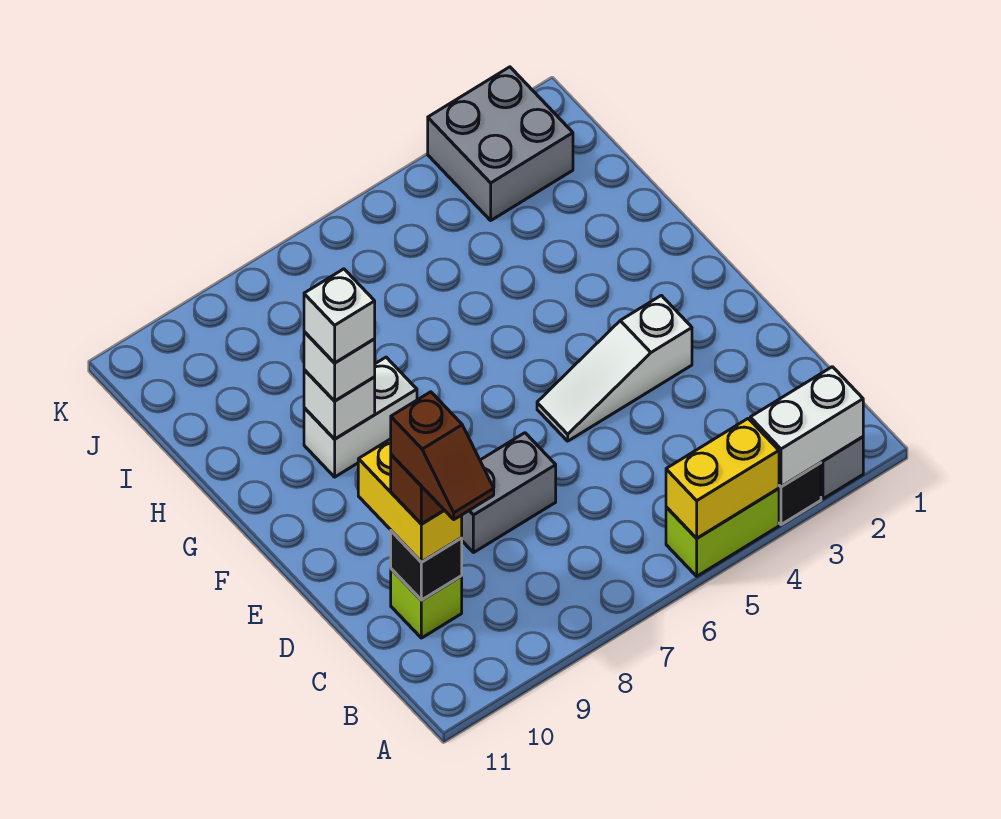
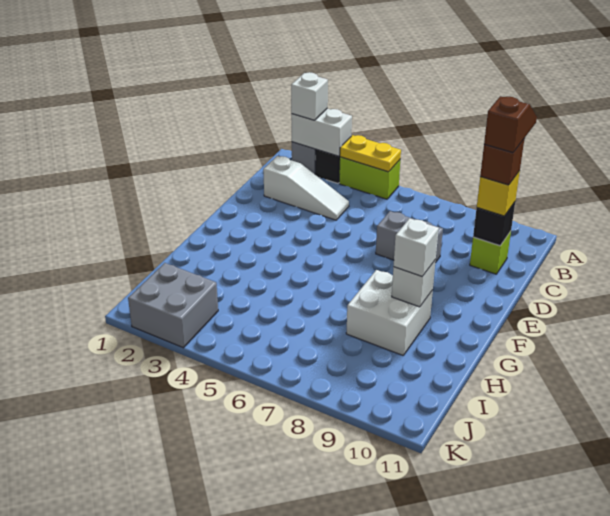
yellow brick A4:A5 level 2 -> yellow plate A4:A5 level 2
yellow brick C10:D10 level 3 -> yellow brick C10 level 3
white slope E3:E5 level 1 top 3 -> white slope C2:C4 level 1 top 2
white brick G8:G9 level 1 -> white brick G8:H9 level 1
white brick G9 level 4 -> white brick A2 level 3

